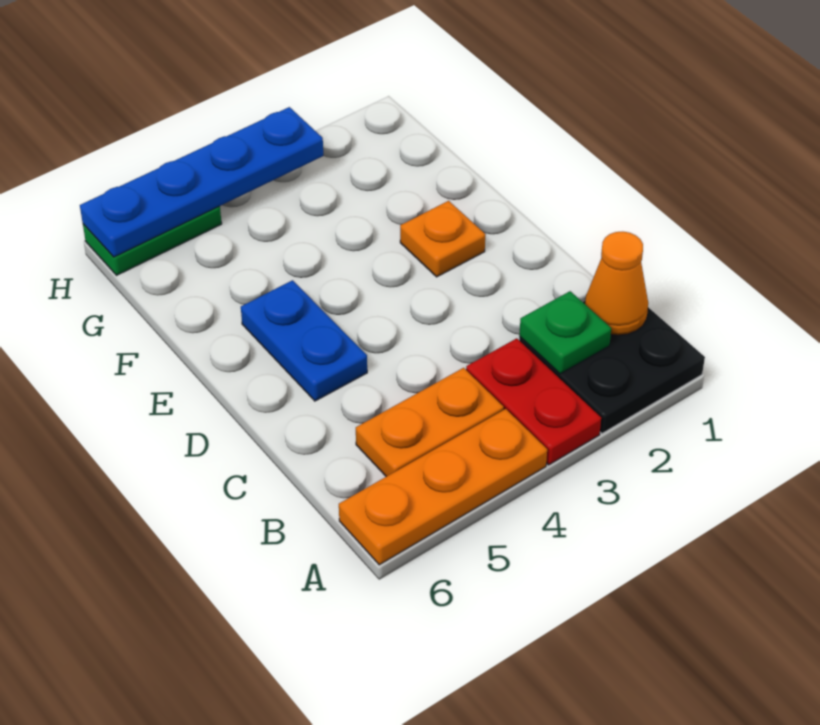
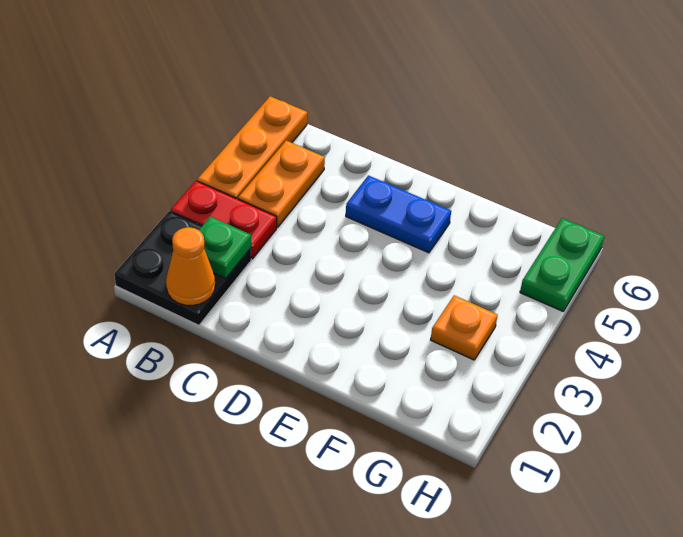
orange plate E2 level 1 -> orange plate G3 level 1
blue plate H3:H6 level 2 -> none

